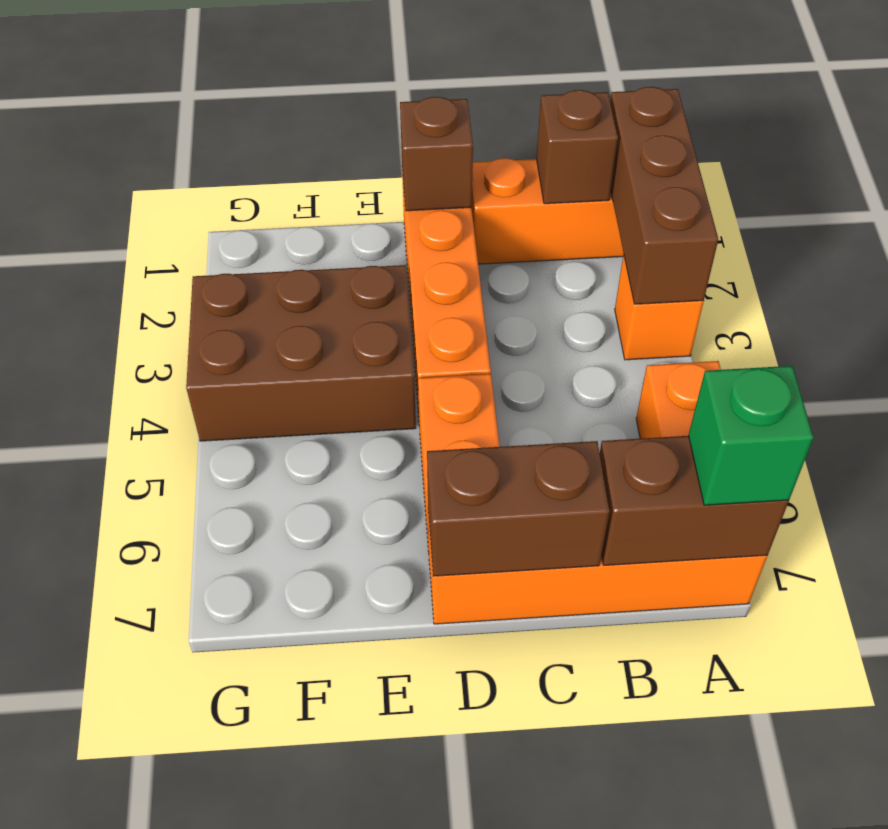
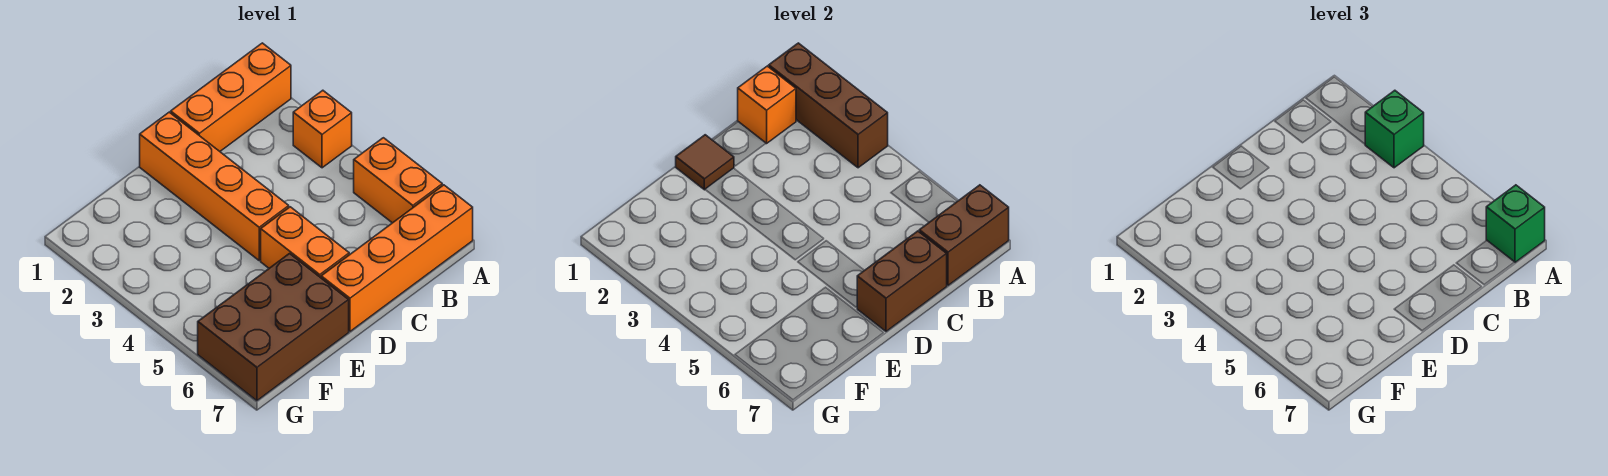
none -> green brick A3 level 3
brown brick B1 level 2 -> orange brick B1 level 2
brown brick D1 level 2 -> brown tile D1 level 2
brown brick E3:G4 level 1 -> brown brick E6:G7 level 1

